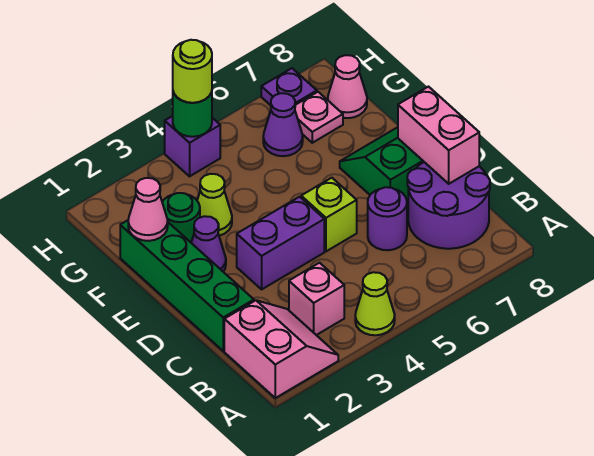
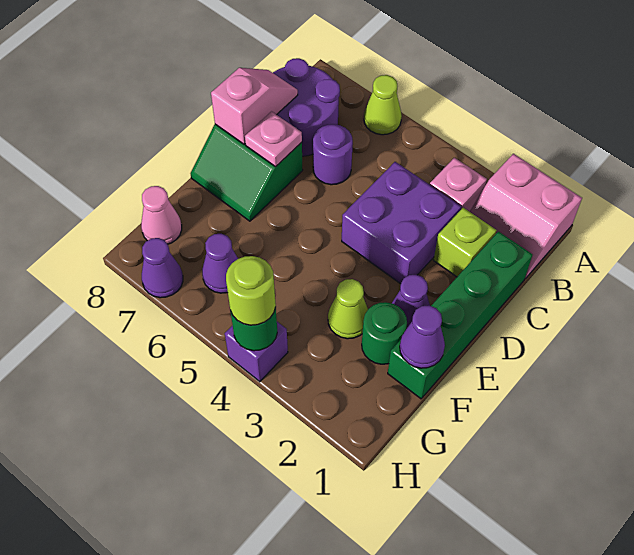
pink slope A1:B2 level 1 top 1 -> pink slope A1:B2 level 1 top A
lime cone A4 level 1 -> lime cone A6 level 1
pink brick C8:D8 level 2 -> pink slope C8:D8 level 2 top D
purple brick D3:D4 level 1 -> purple brick C3:D4 level 1
lime brick D5 level 1 -> lime brick C2 level 1
pink cone F1 level 2 -> purple cone F1 level 2
pink plate G7 level 1 -> pink plate D7 level 2
purple plate H7 level 1 -> purple cone H7 level 1

